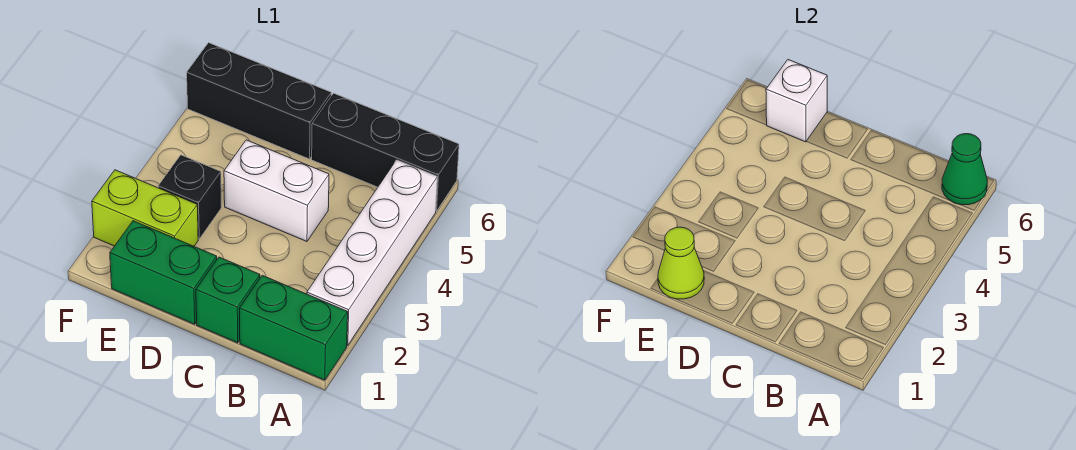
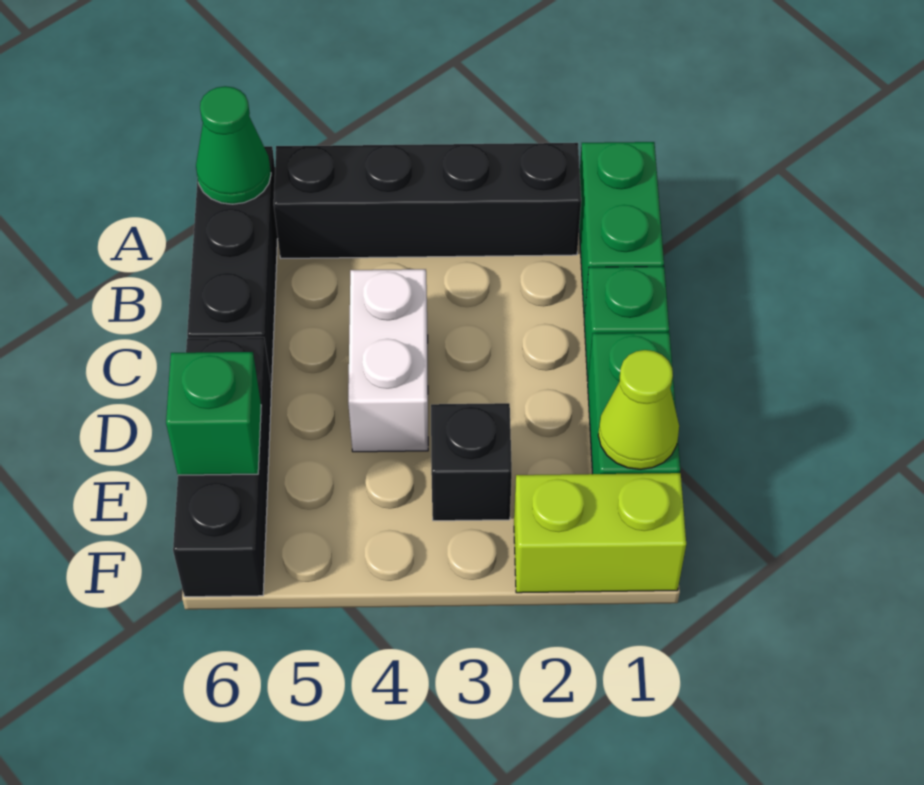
white brick A2:A5 level 1 -> black brick A2:A5 level 1
lime brick E2:F2 level 1 -> lime brick F1:F2 level 1
white brick E6 level 2 -> green brick E6 level 2

